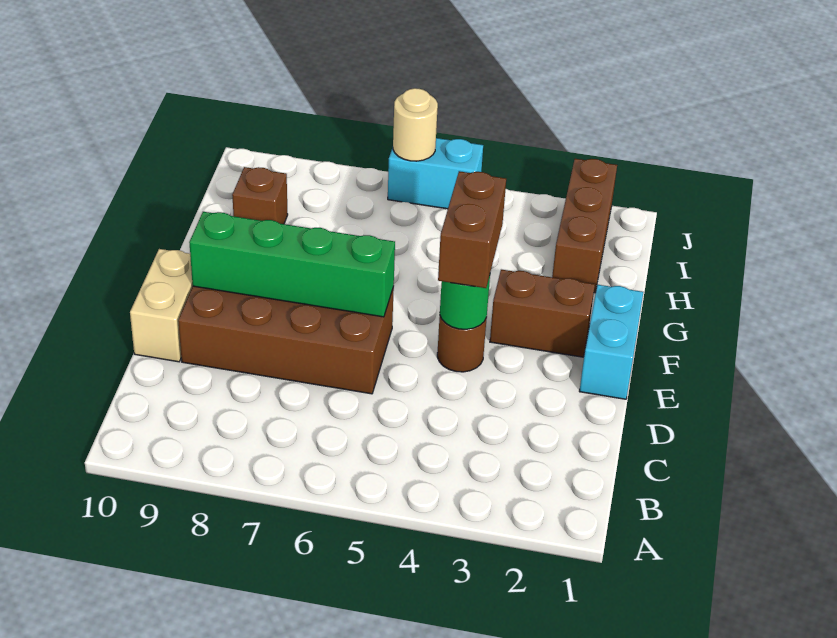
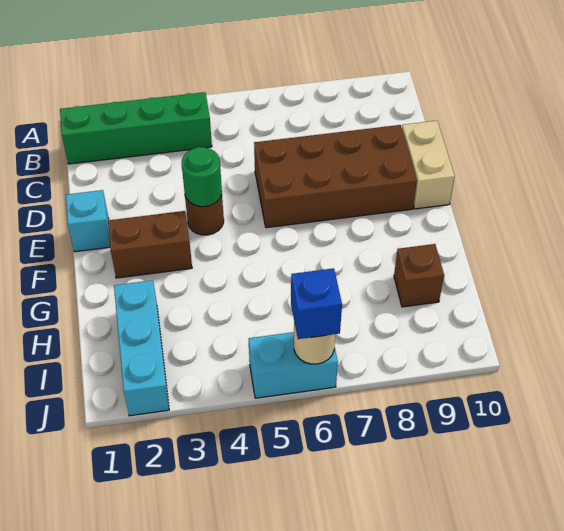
cyan brick E1:F1 level 1 -> cyan brick E1 level 1
brown brick E4:F4 level 3 -> none
green brick E6:E9 level 2 -> green brick B1:B4 level 1
brown brick H2:J2 level 1 -> cyan brick H2:J2 level 1
none -> blue brick J6 level 3

